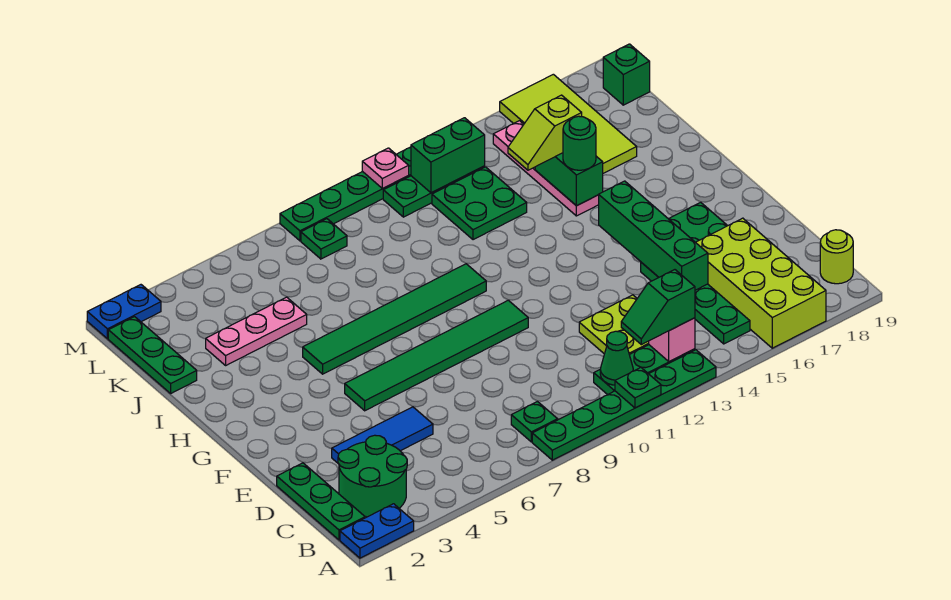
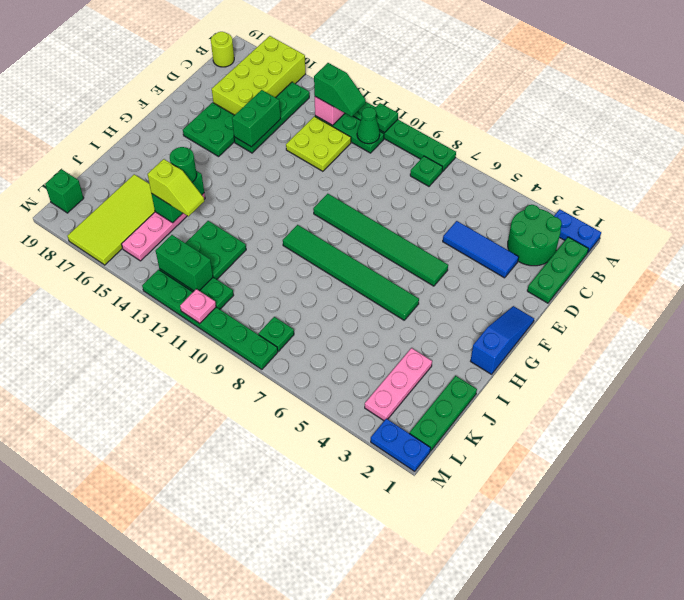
green brick D15:G15 level 2 -> green brick D15:E15 level 2
none -> blue slope F1:H1 level 1 top H
pink plate J3:J5 level 1 -> pink plate J3:L3 level 1

